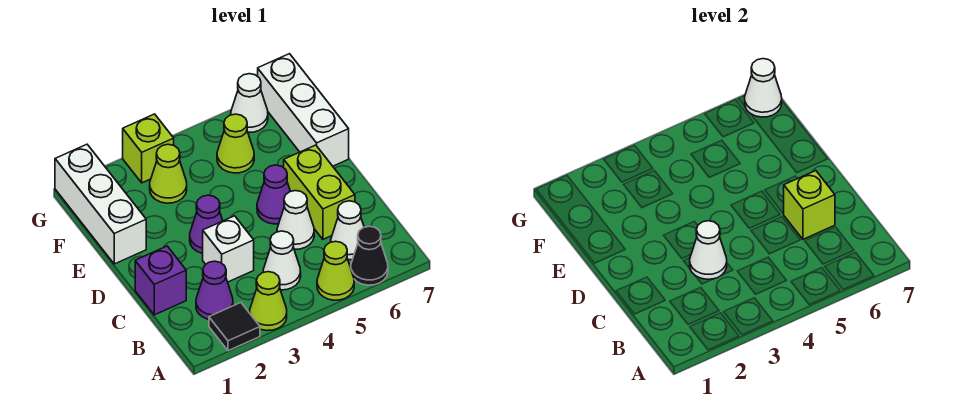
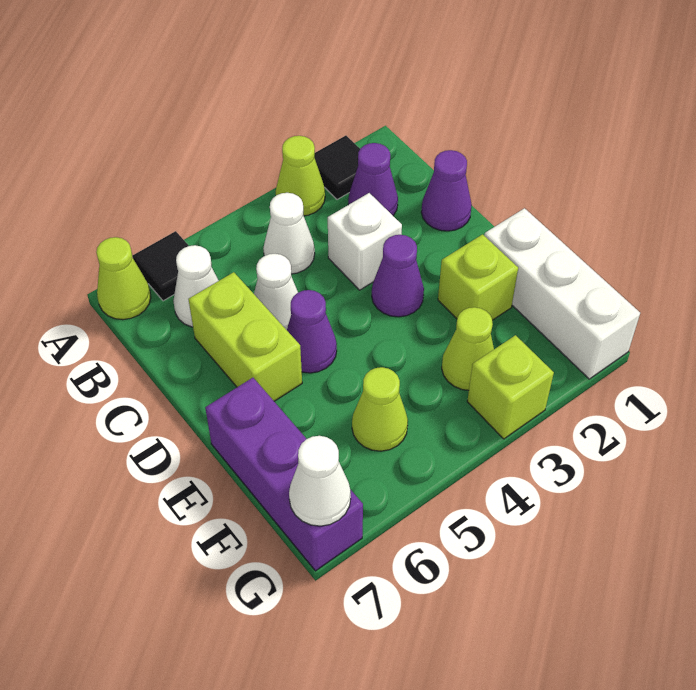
lime cone A5 level 1 -> lime cone A7 level 1
black cone A6 level 1 -> black tile A6 level 1
purple brick C1 level 1 -> purple cone C1 level 1
white cone C3 level 2 -> none
lime brick C6 level 2 -> lime brick E2 level 1
white brick E7:G7 level 1 -> purple brick E7:G7 level 1
white cone G6 level 1 -> none

